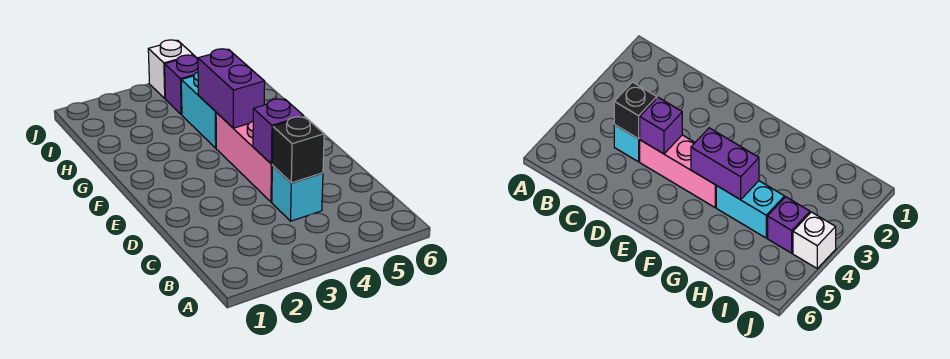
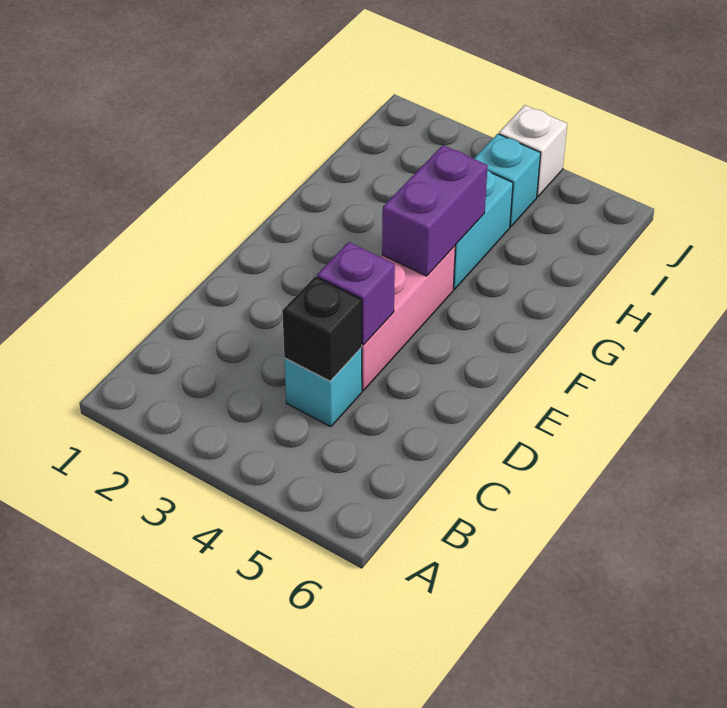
purple brick I4 level 1 -> cyan brick I4 level 1

